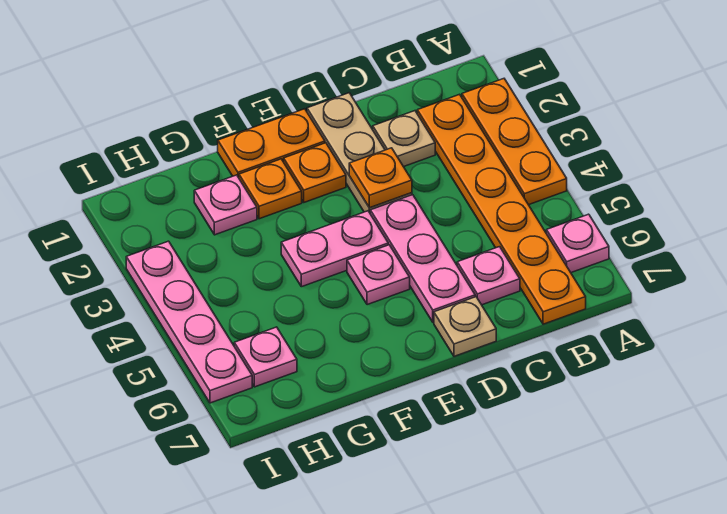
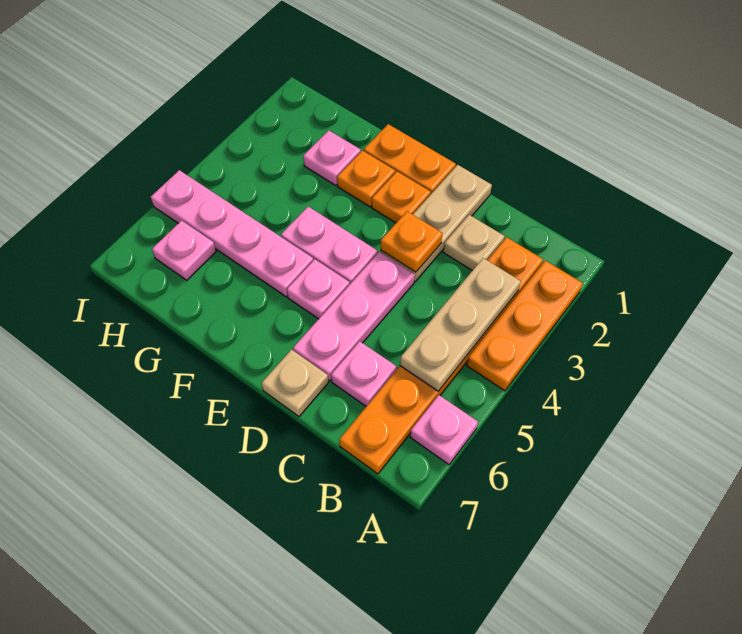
none -> tan plate B3:B5 level 2
pink plate I3:I6 level 1 -> pink plate F5:I5 level 1

